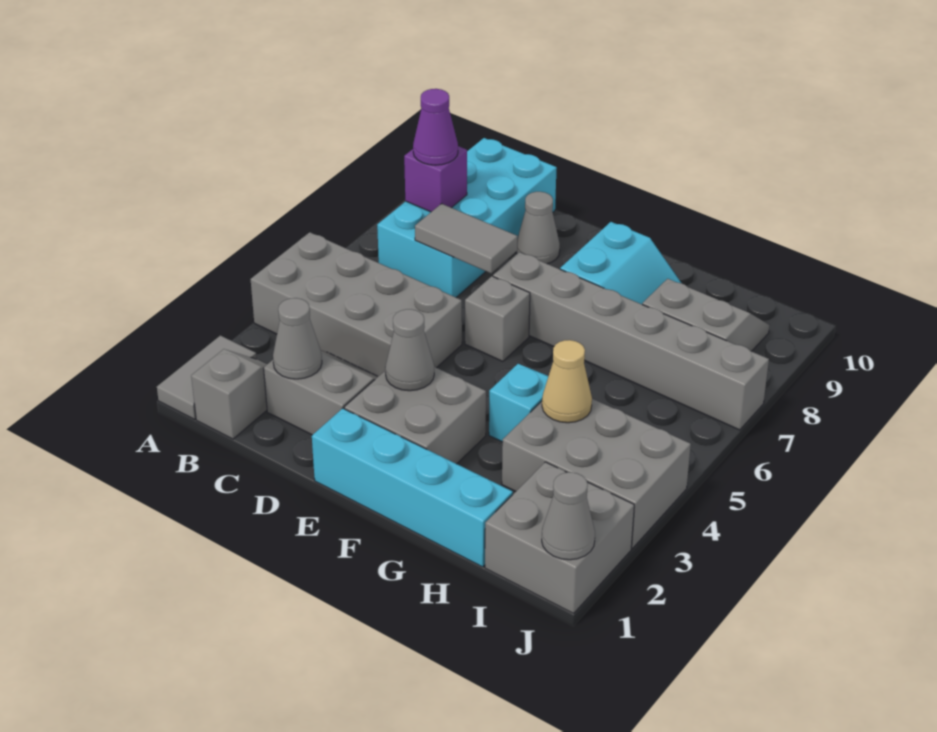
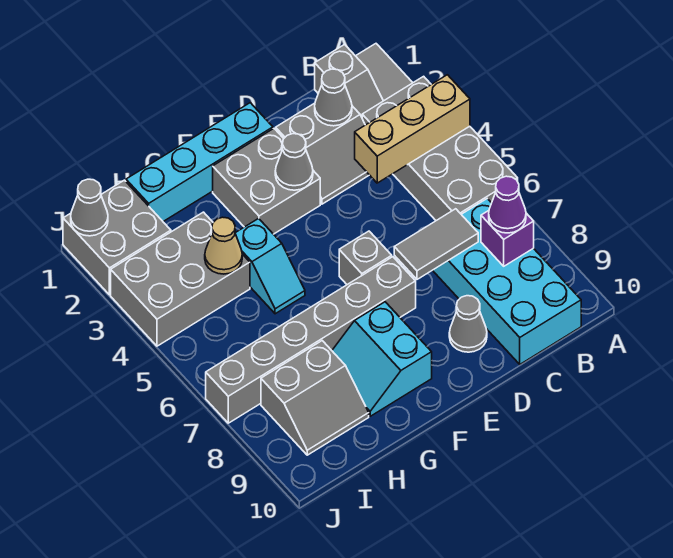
grey brick A4:D5 level 1 -> grey brick A3:B6 level 1
none -> tan brick A4:C4 level 2

